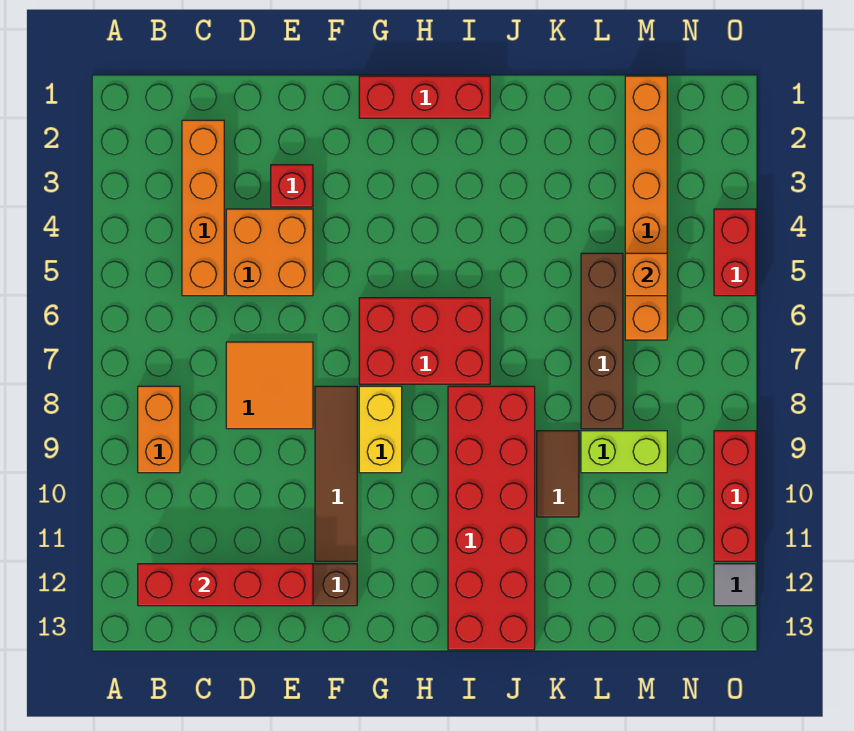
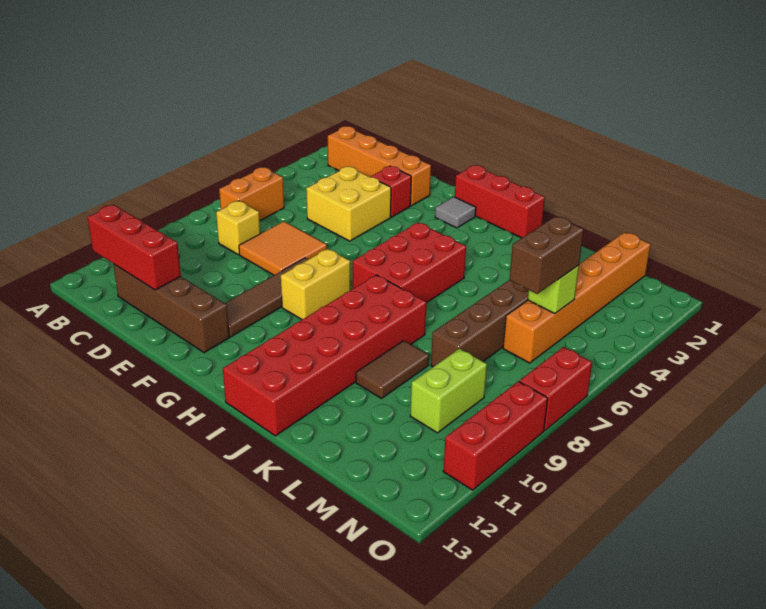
orange brick B8:B9 level 1 -> orange brick B6:B7 level 1
red brick B12:E12 level 2 -> red brick B12:D12 level 2
orange brick C2:C5 level 1 -> orange brick B2:E2 level 1
none -> yellow brick C8 level 1
orange brick D4:E5 level 1 -> yellow brick D4:E5 level 1
red brick G6:I7 level 1 -> red brick H5:I7 level 1
lime brick L9:M9 level 1 -> lime brick M9:M10 level 1
orange brick M5 level 2 -> lime brick M5 level 2
none -> brown brick M5:M6 level 3
red brick O4:O5 level 1 -> red brick O7:O8 level 1
grey tile O12 level 1 -> grey tile G2 level 1

